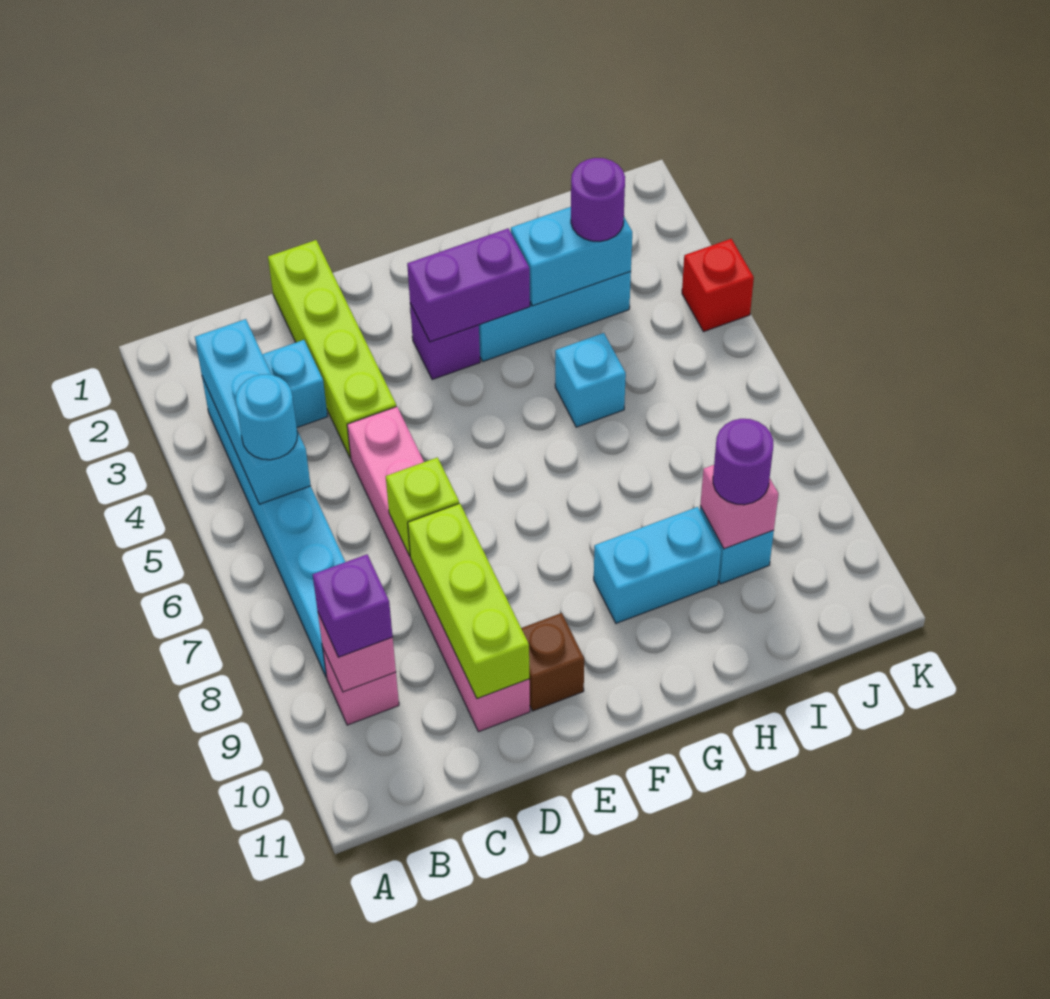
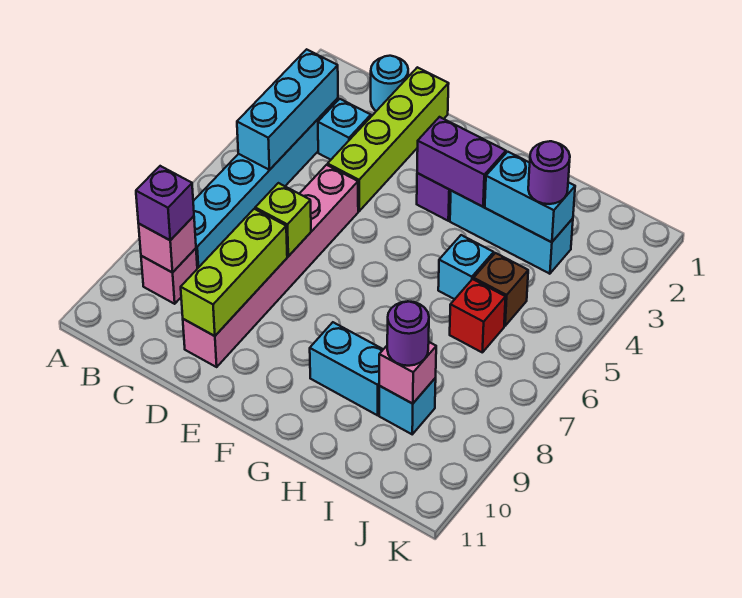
cyan round brick B5 level 3 -> cyan round brick C1 level 1
brown brick E10 level 1 -> brown brick I5 level 1
red brick K4 level 1 -> red brick I6 level 1

